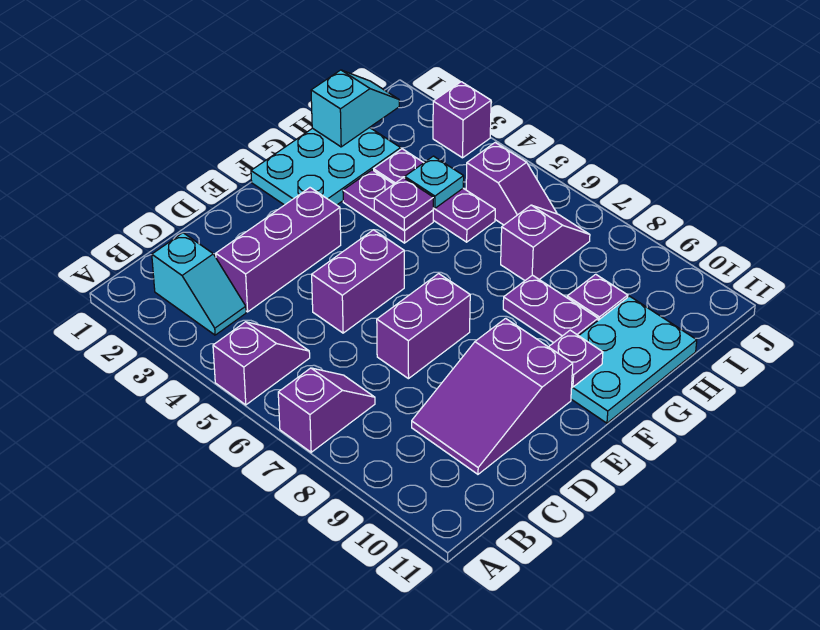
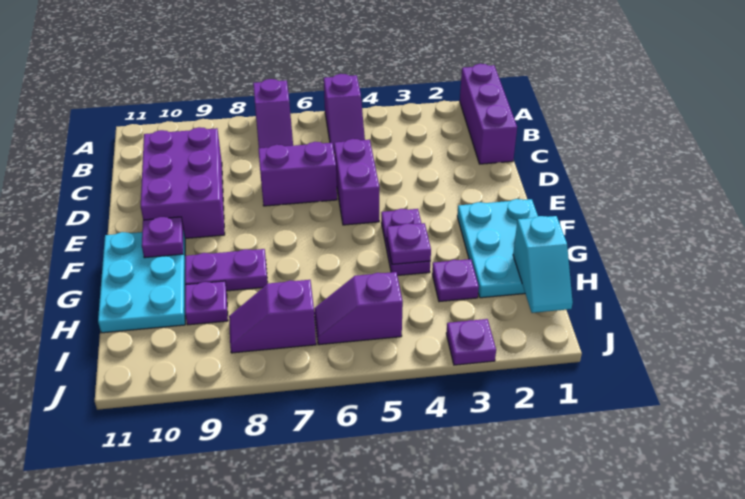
cyan slope B2:B3 level 1 top 2 -> none
purple brick C3:E3 level 1 -> purple brick A1:C1 level 1
purple slope C9:E10 level 1 top E -> purple brick C9:E10 level 1
purple brick D7:E7 level 1 -> purple brick D6:D7 level 1
purple plate G3:G4 level 1 -> purple plate F4:G4 level 1
purple plate H3:H5 level 1 -> purple plate H3 level 1
cyan plate H4 level 2 -> none
purple slope H7:I7 level 1 top H -> purple slope I7:I8 level 1 top 7
purple brick J3 level 1 -> purple plate J3 level 1

